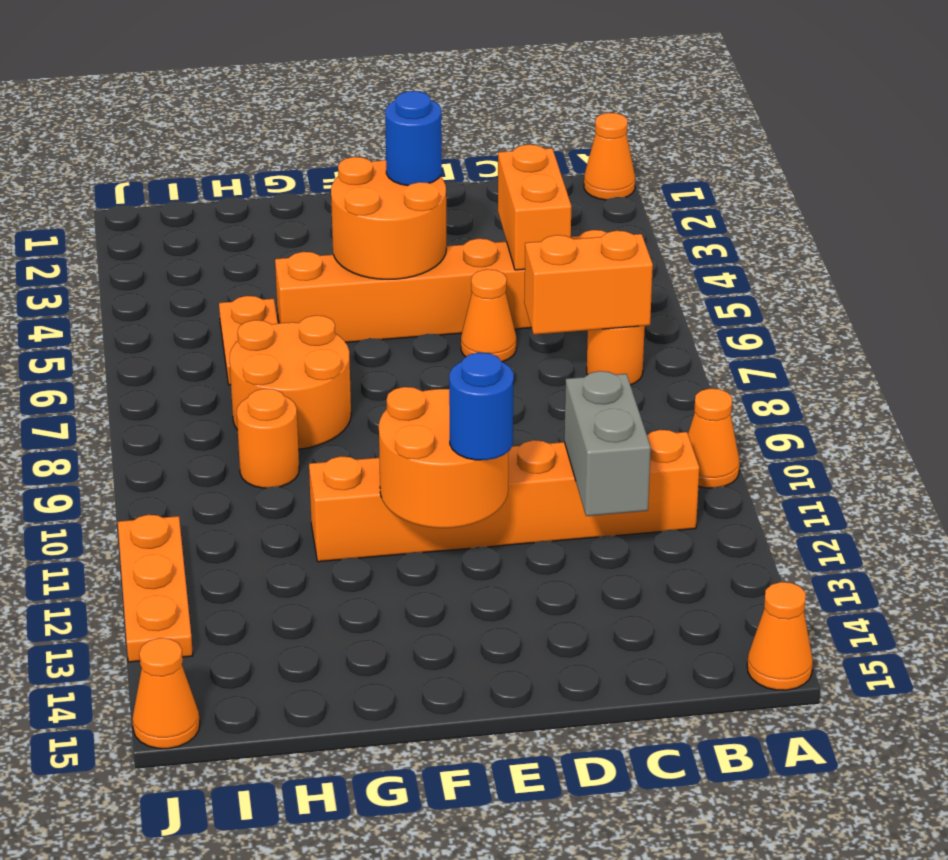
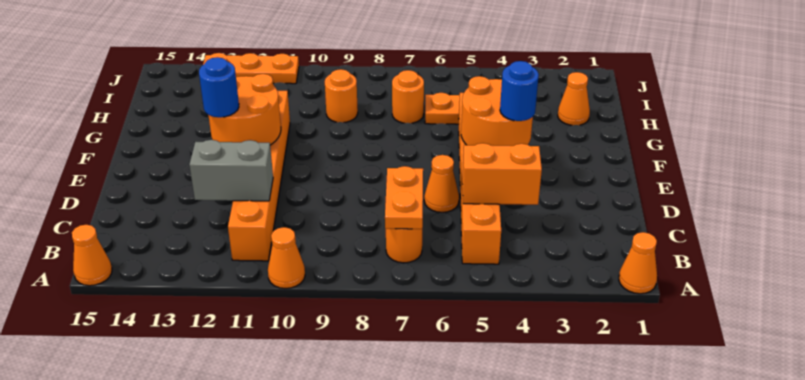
orange brick B7:C7 level 2 -> orange plate B7:C7 level 2
orange round brick G7:H8 level 1 -> orange round brick H7 level 1
orange cone J15 level 1 -> orange cone H2 level 1

